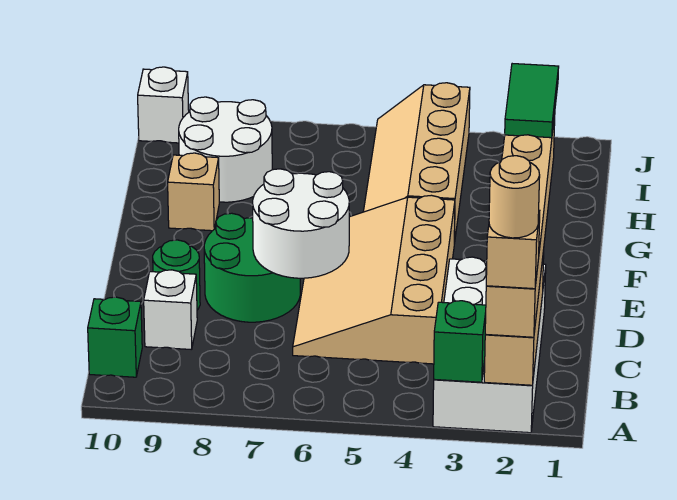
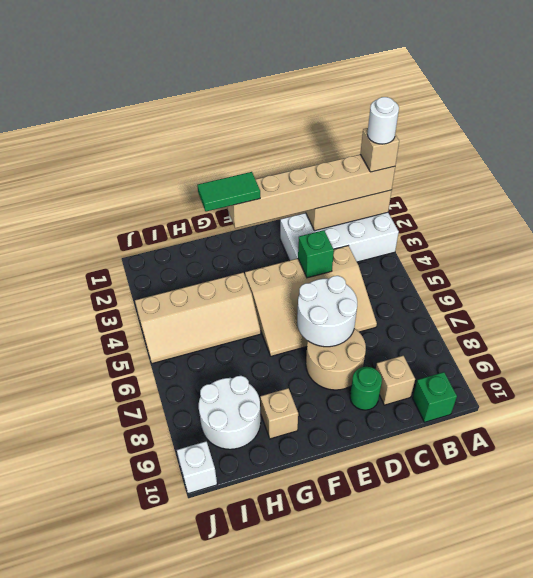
tan round brick A2 level 5 -> white round brick A2 level 5
green brick A3 level 2 -> green brick D4 level 2
white brick C9 level 1 -> tan brick C9 level 1
green round brick D7:E8 level 1 -> tan round brick D7:E8 level 1

